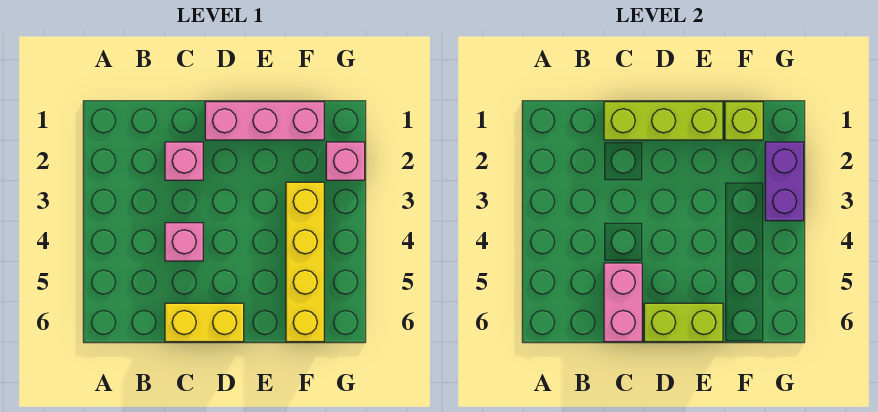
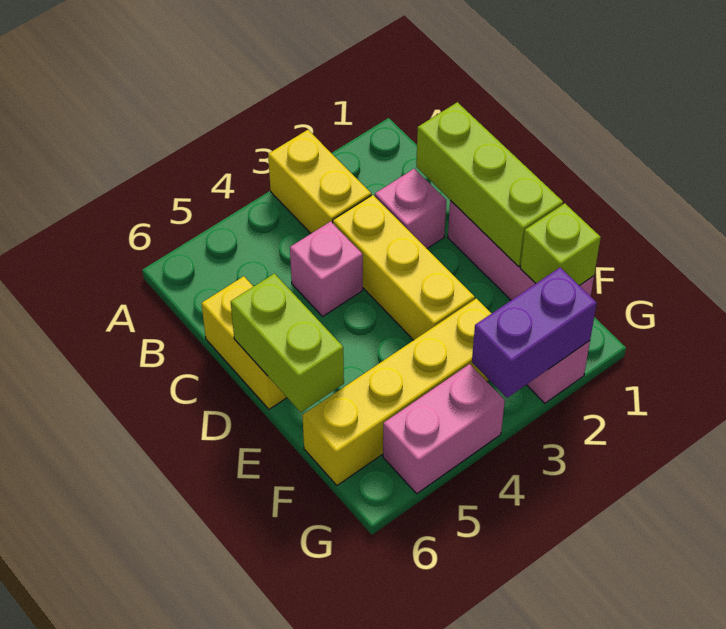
none -> yellow brick A3:B3 level 1
none -> yellow brick C3:E3 level 1
pink brick C5:C6 level 2 -> pink brick G4:G5 level 1

